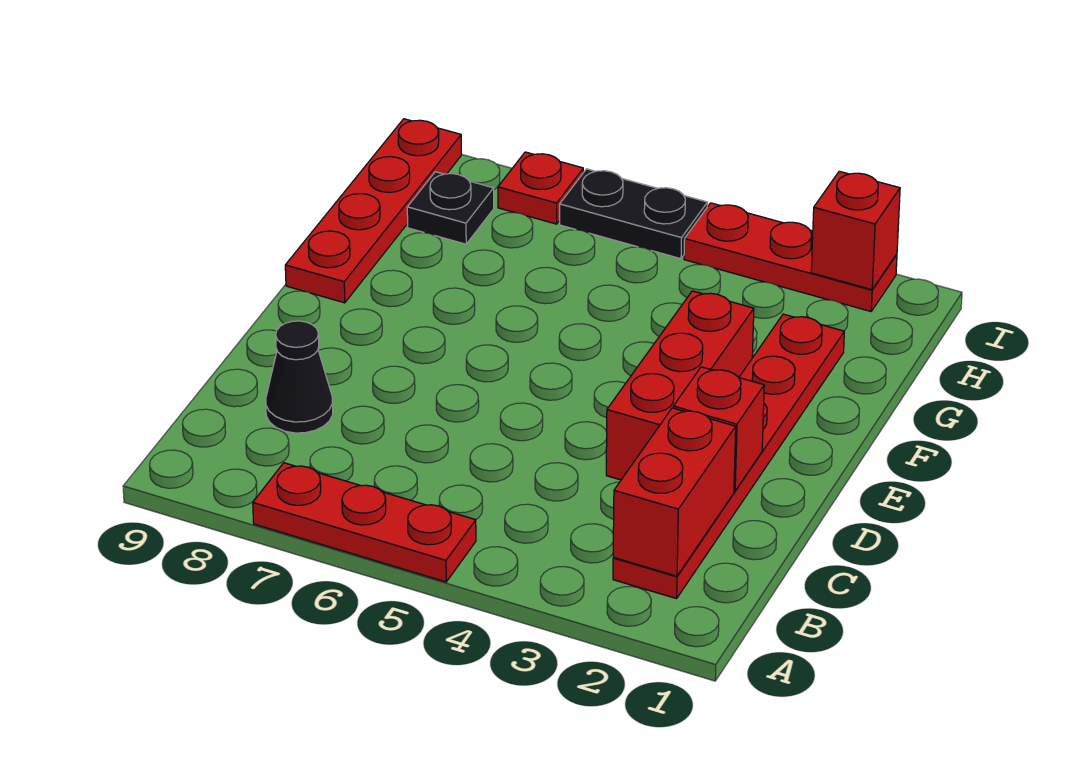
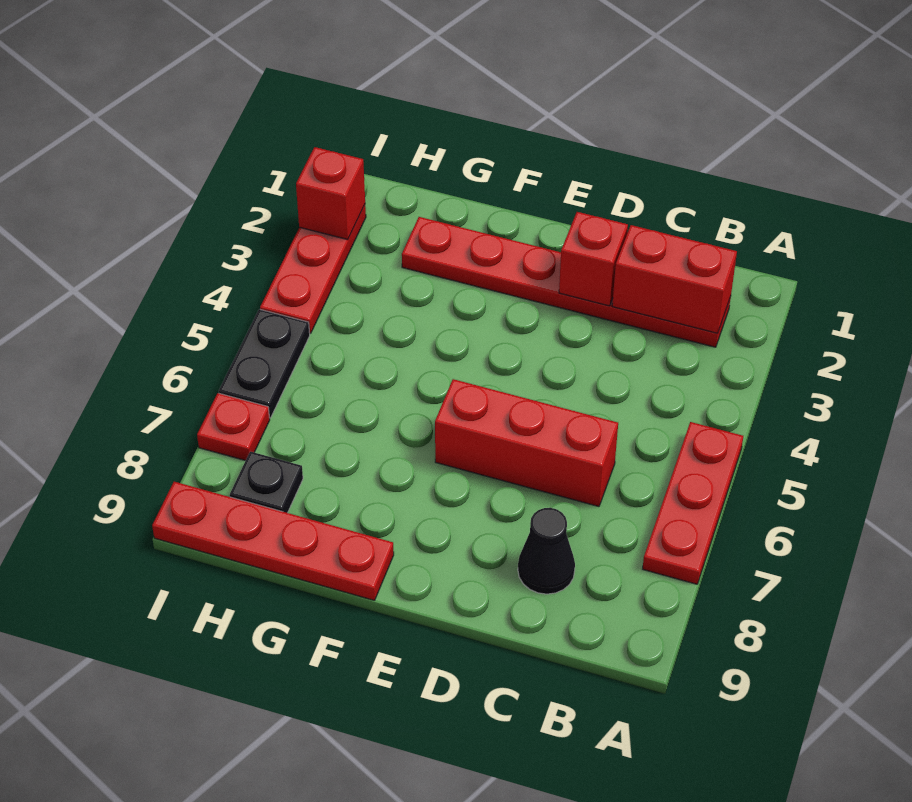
red brick D3:F3 level 1 -> red brick C6:E6 level 1

